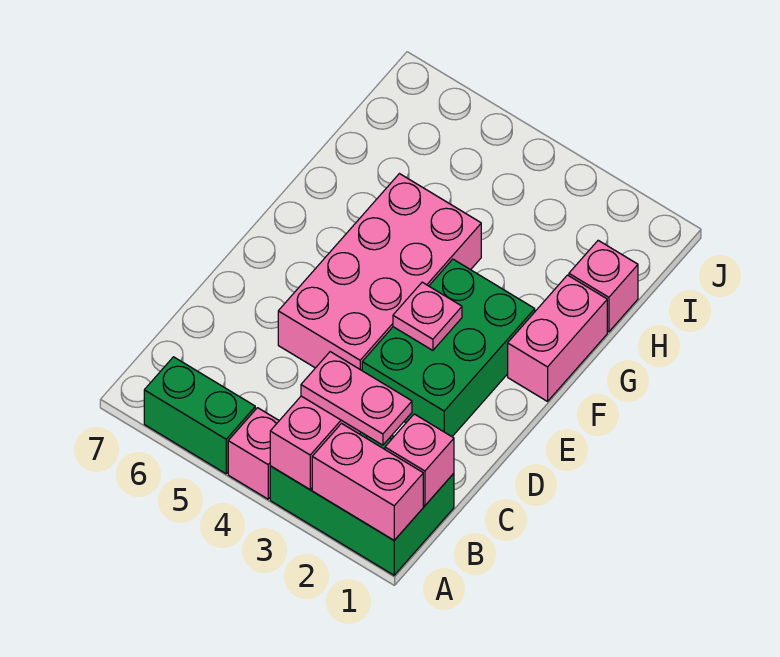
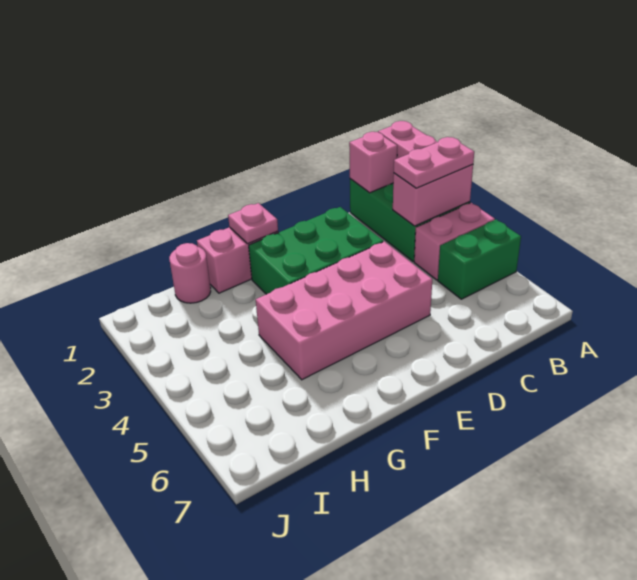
pink brick A4 level 1 -> pink brick A4:B4 level 1
green brick A5:A6 level 1 -> green brick A5:B5 level 1
pink plate B2:B3 level 3 -> pink plate A3:B3 level 3
pink plate E3 level 2 -> pink plate F1 level 2
pink brick H1 level 1 -> pink round brick H1 level 1

